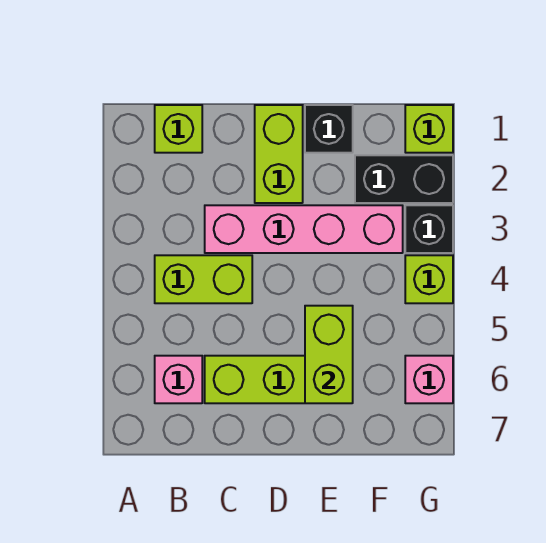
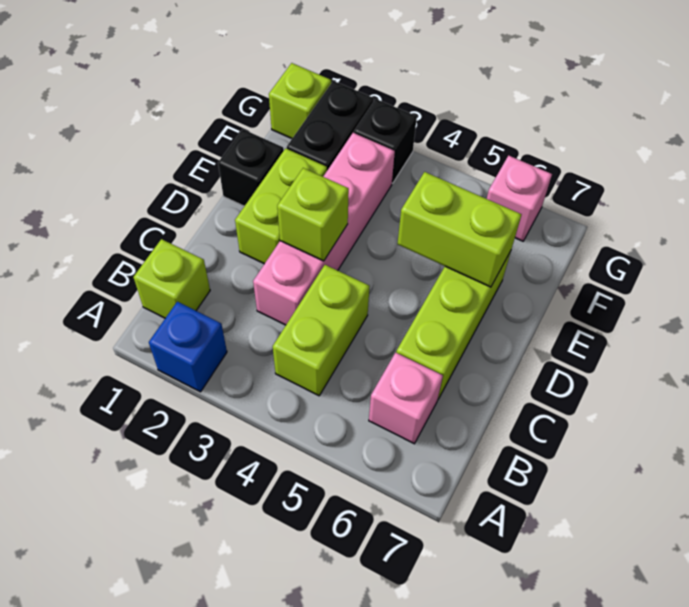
none -> blue brick A2 level 1
lime brick D1:D2 level 1 -> lime brick D2:E2 level 1
lime brick G4 level 1 -> lime brick D3 level 2

